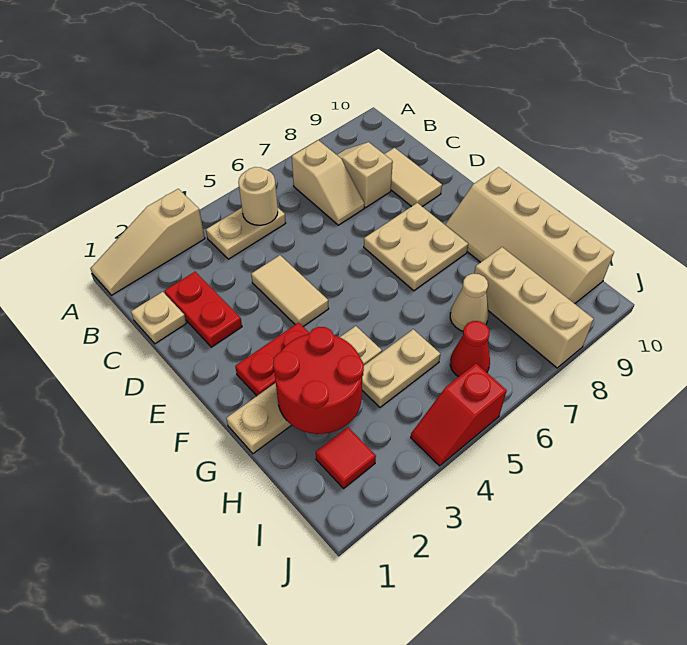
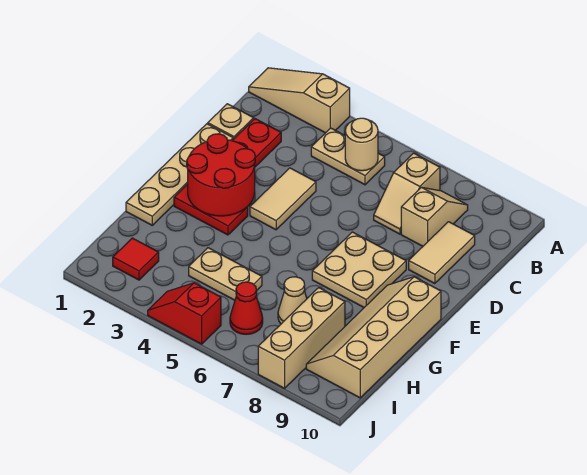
tan plate G1:G4 level 1 -> tan plate D1:G1 level 1
red round brick G2:H3 level 2 -> red round brick E2:F3 level 2

